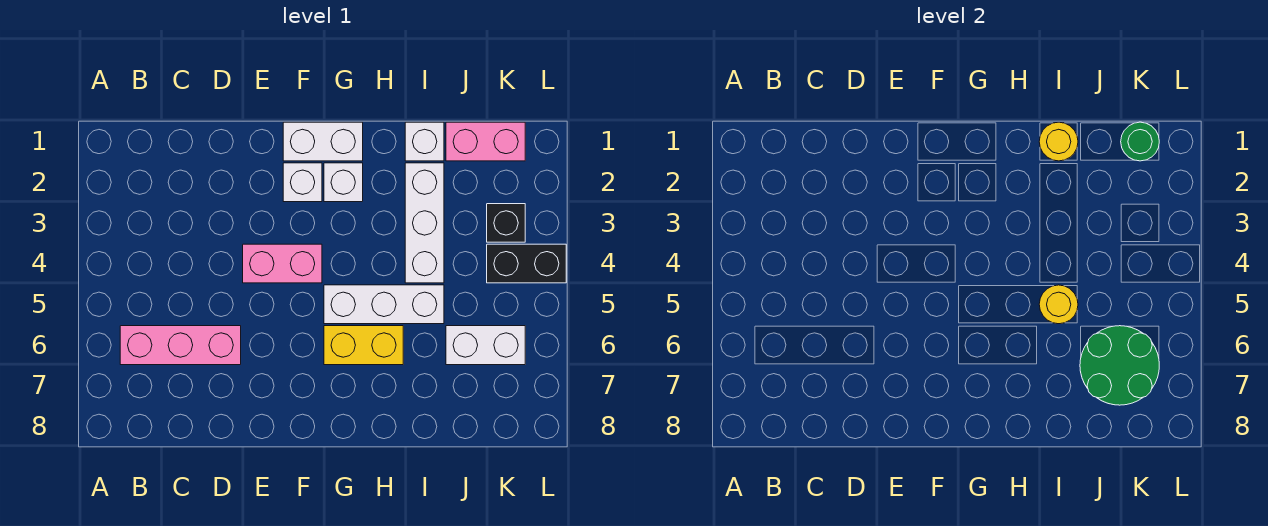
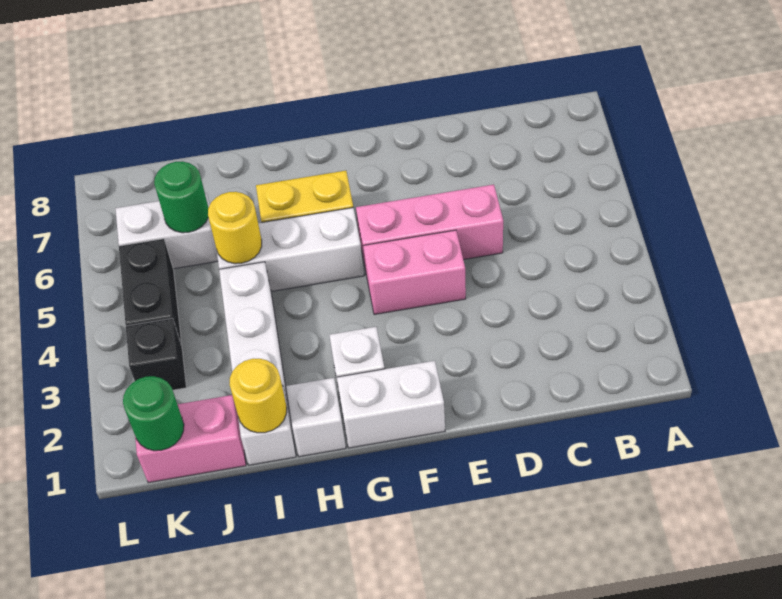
pink brick B6:D6 level 1 -> pink brick D5:F5 level 1
white brick F2 level 1 -> white brick H1 level 1
green round brick J6:K7 level 2 -> green round brick J6 level 2
black brick K4:L4 level 1 -> black brick K4:K5 level 1

